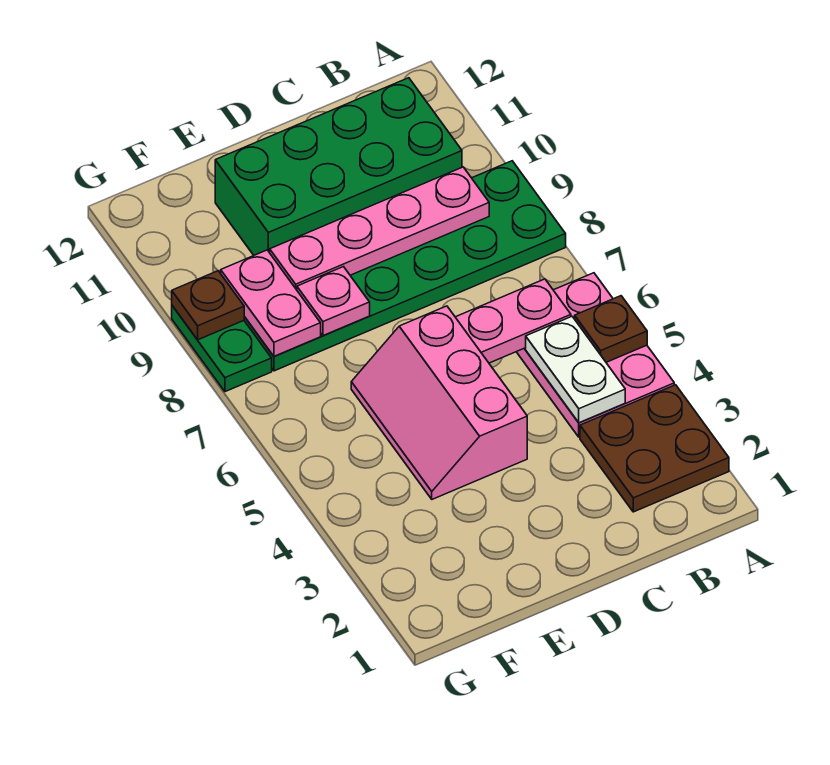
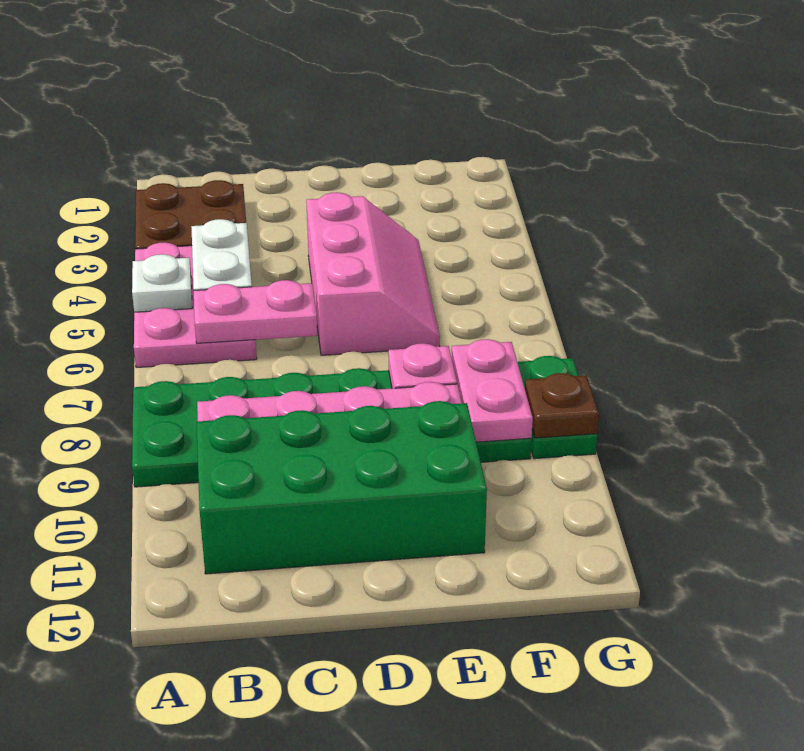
brown plate A5 level 2 -> white plate A5 level 2

